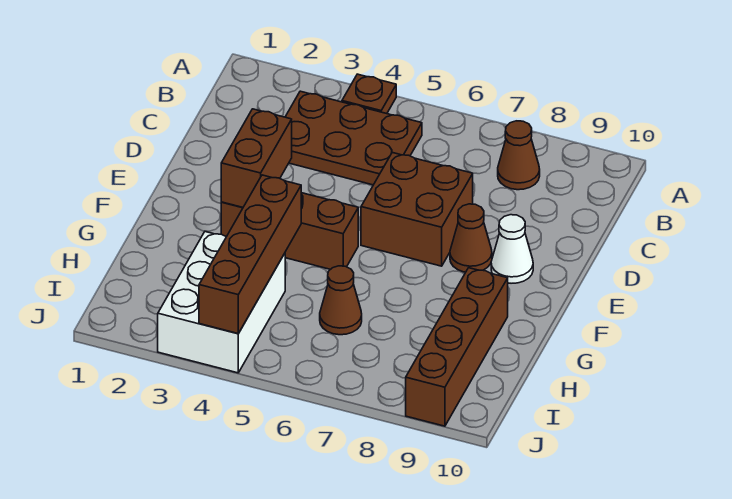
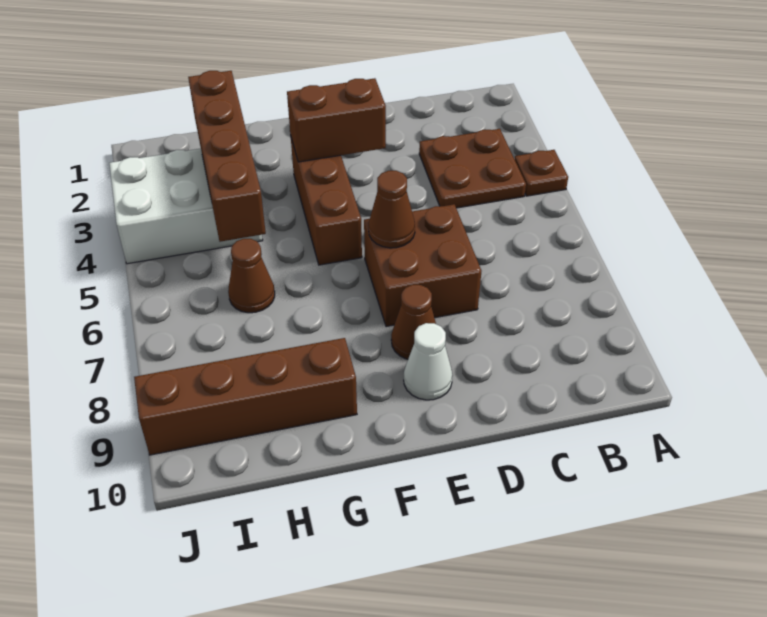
brown plate B3:C5 level 1 -> brown plate B3:C4 level 1
brown cone B8 level 1 -> brown cone E6 level 2
brown brick G4:J4 level 2 -> brown brick H2:H5 level 2

